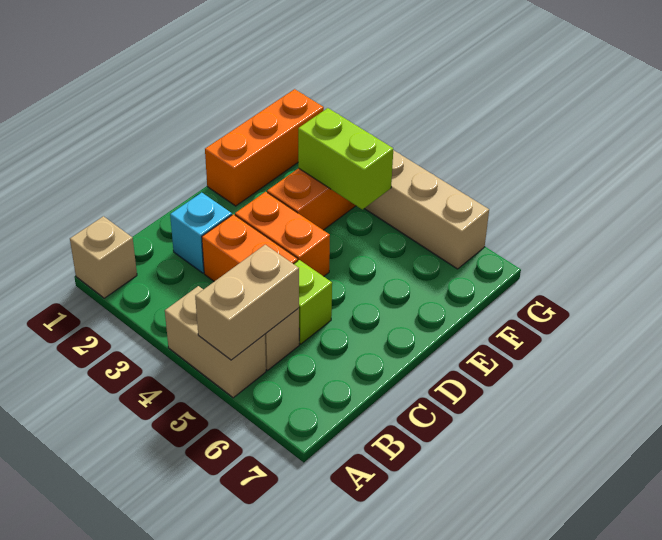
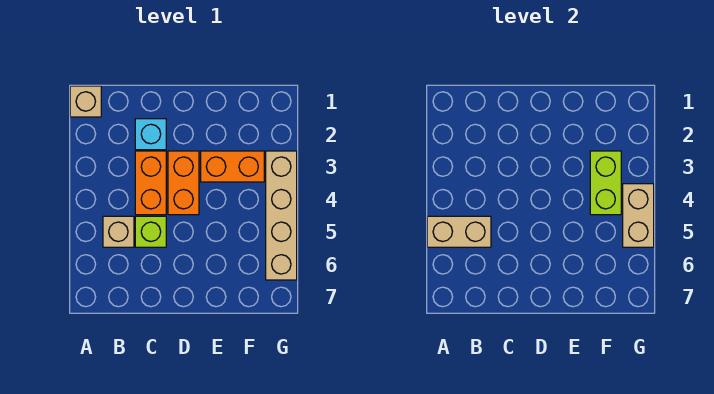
tan brick A4:A5 level 1 -> tan brick G4:G5 level 2
orange brick E1:G1 level 1 -> none

